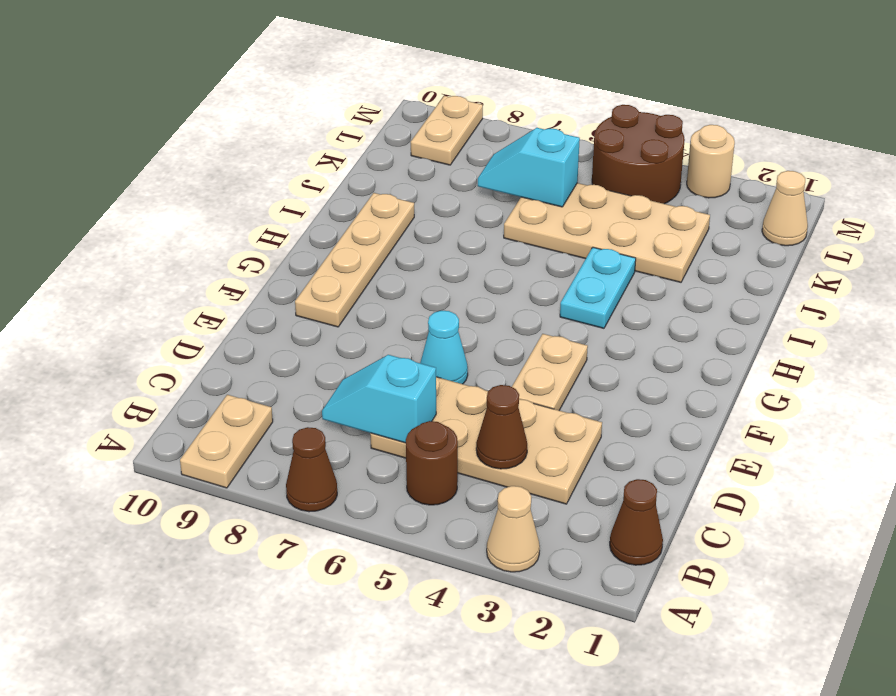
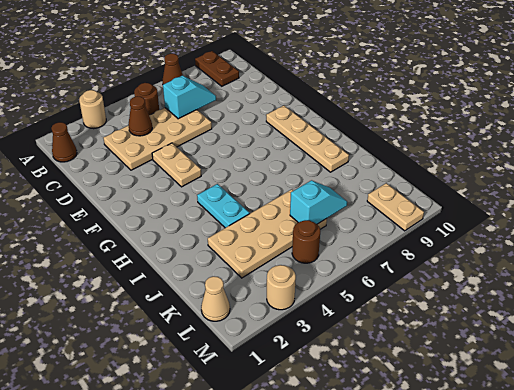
tan cone A3 level 1 -> tan round brick A3 level 1
tan plate A9:B9 level 1 -> brown plate A9:B9 level 1
cyan cone E6 level 1 -> none
brown round brick L4:M5 level 1 -> brown round brick L5 level 1

